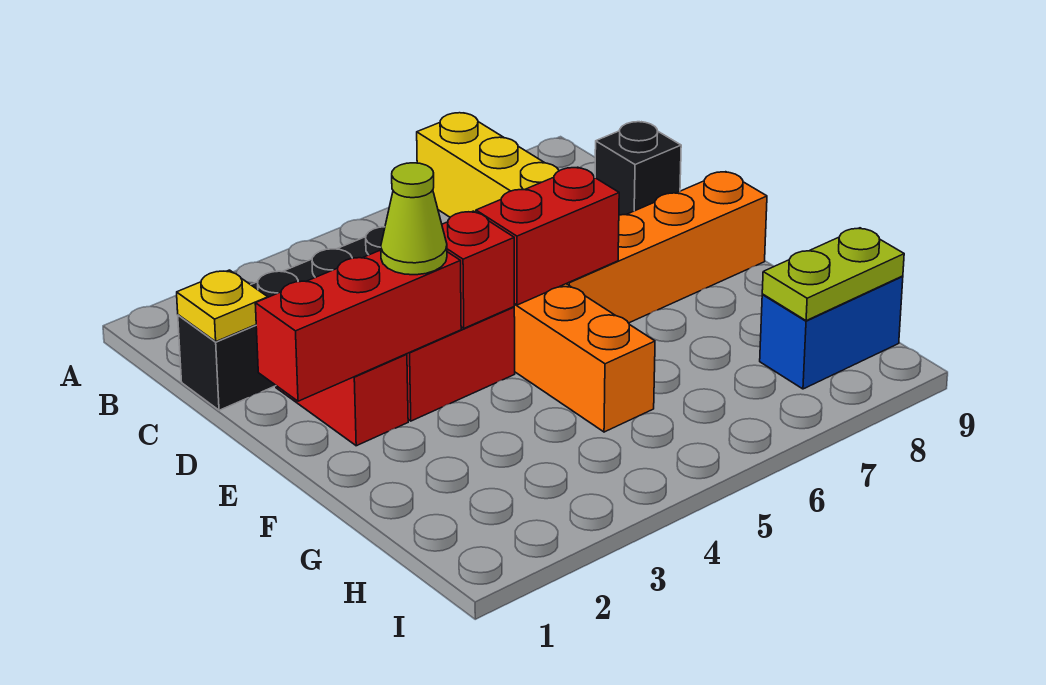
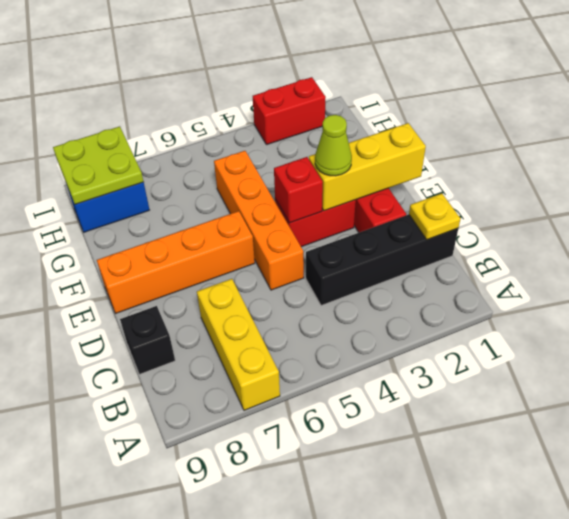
red brick E1:E3 level 2 -> yellow brick E1:E3 level 2
red brick E5:E6 level 2 -> red brick I2:I3 level 1
lime plate H8:H9 level 2 -> lime plate H8:I9 level 2

